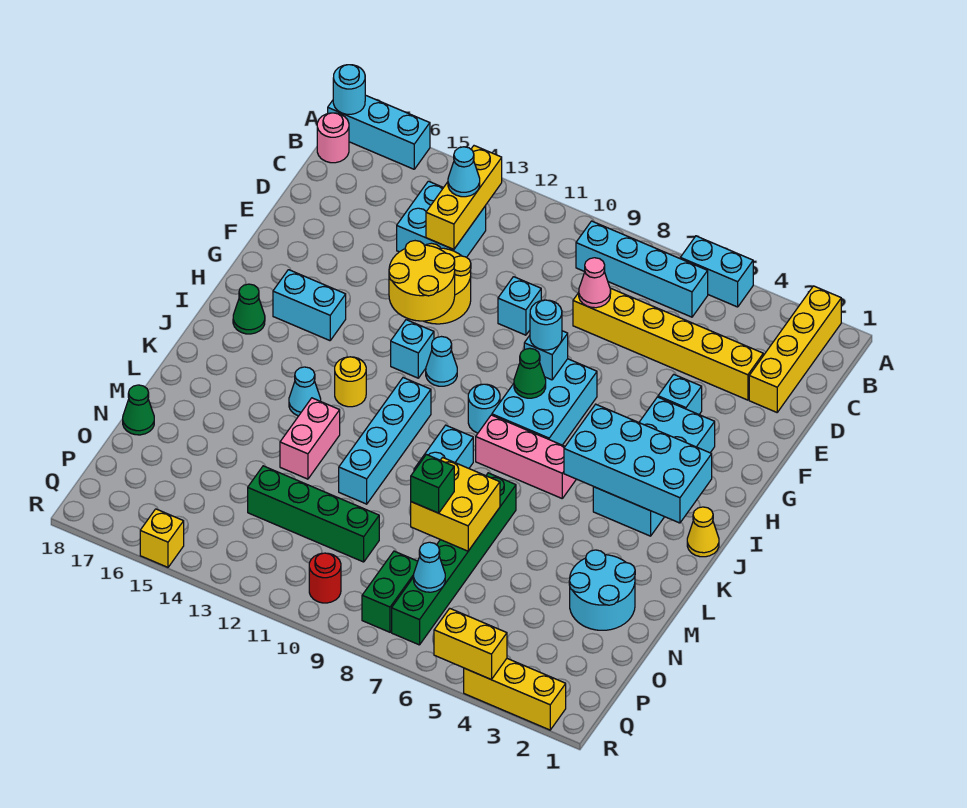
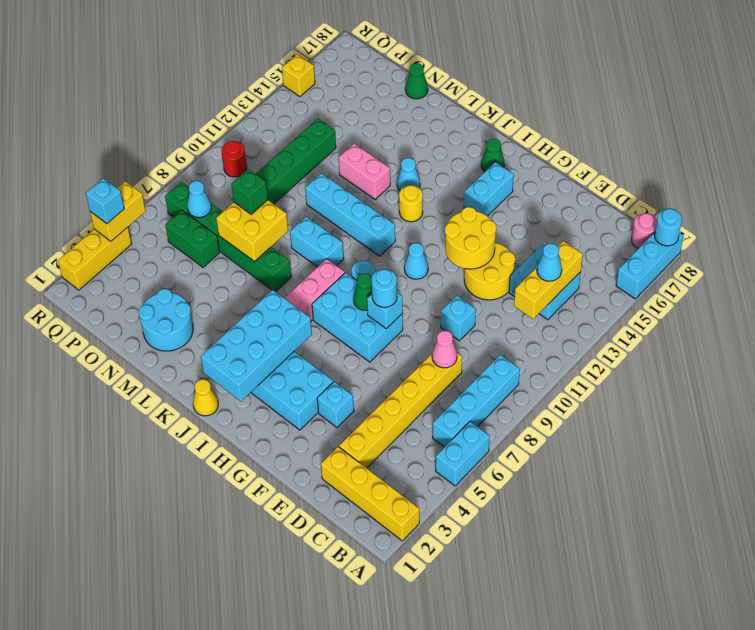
yellow brick B13:D13 level 2 -> yellow brick C12:C14 level 2
cyan brick H12 level 1 -> cyan brick R4 level 3
green brick P8:Q8 level 1 -> green brick O6:P6 level 1

